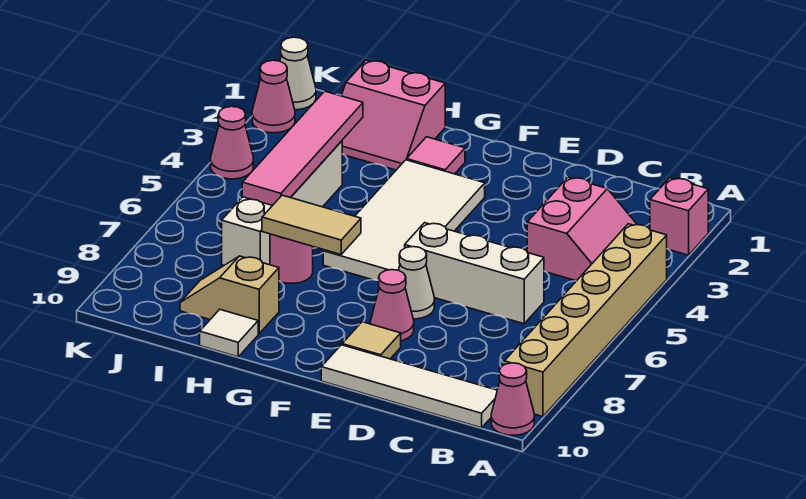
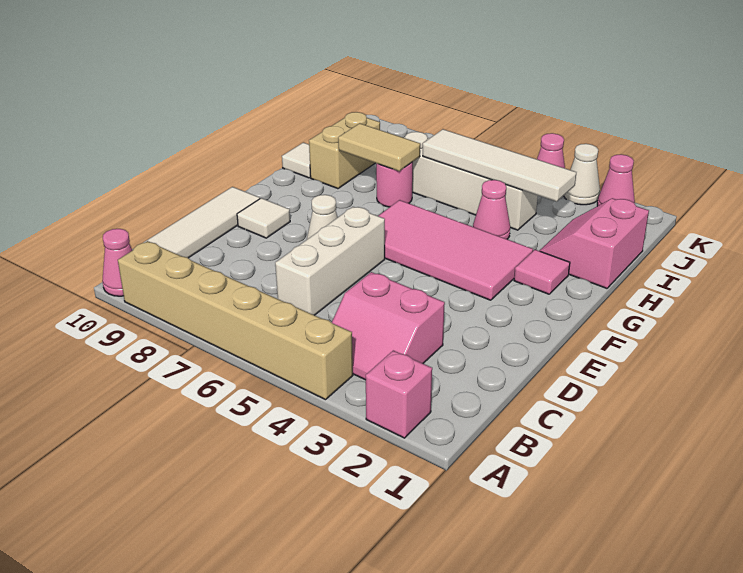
pink cone E8 level 1 -> pink cone H4 level 1
tan tile E9 level 1 -> white tile E9 level 1
white tile F3:G6 level 1 -> pink tile F3:G6 level 1
tan tile G7:H7 level 2 -> tan tile H7:H8 level 2
tan slope H9:I9 level 1 top H -> tan brick H9:I9 level 1
pink tile I3:I6 level 2 -> white tile I3:I6 level 2
white cone K1 level 1 -> white cone K3 level 1

